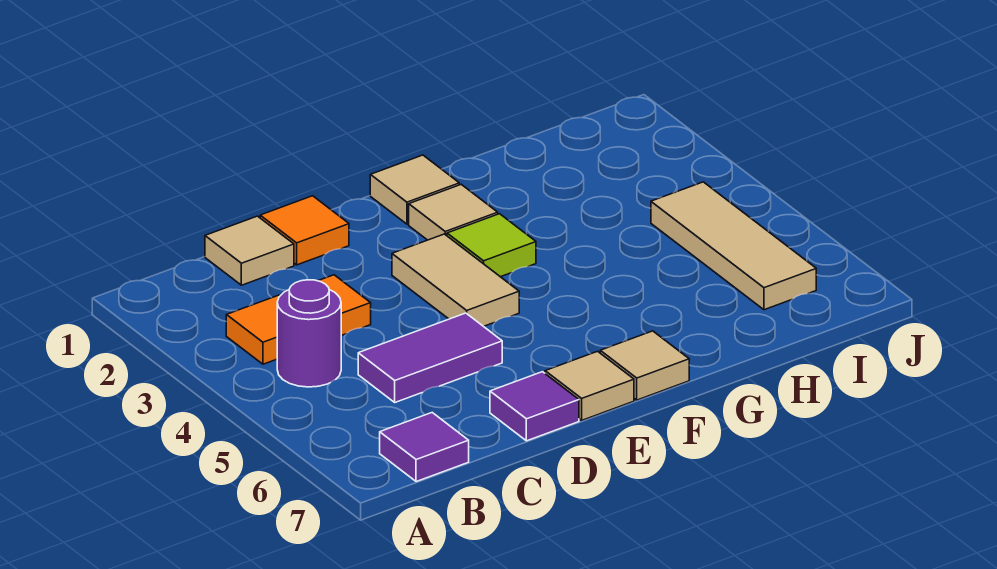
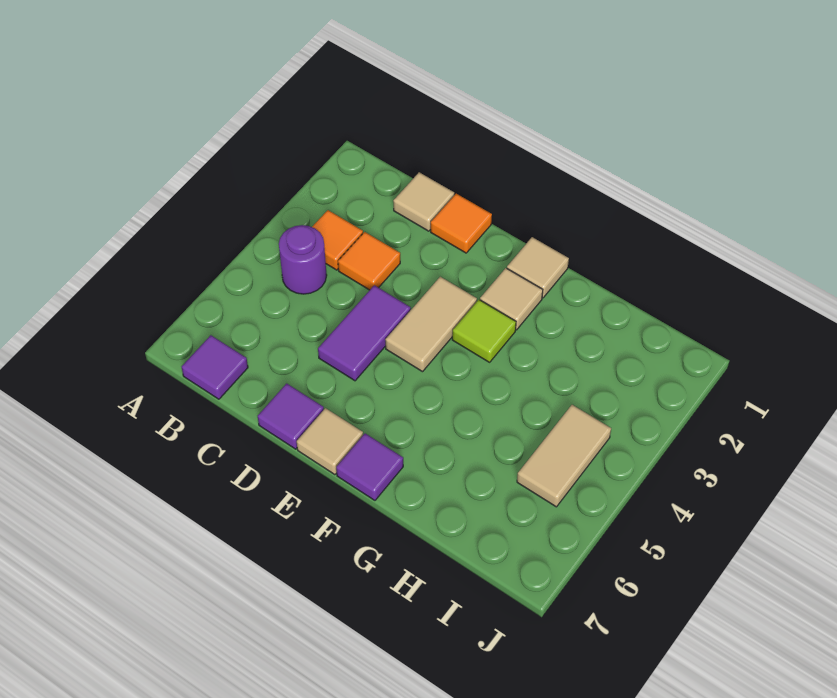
purple tile C5:D5 level 1 -> purple tile D4:D5 level 1
tan tile F7 level 1 -> purple tile F7 level 1
tan tile I4:I6 level 1 -> tan tile I4:I5 level 1

